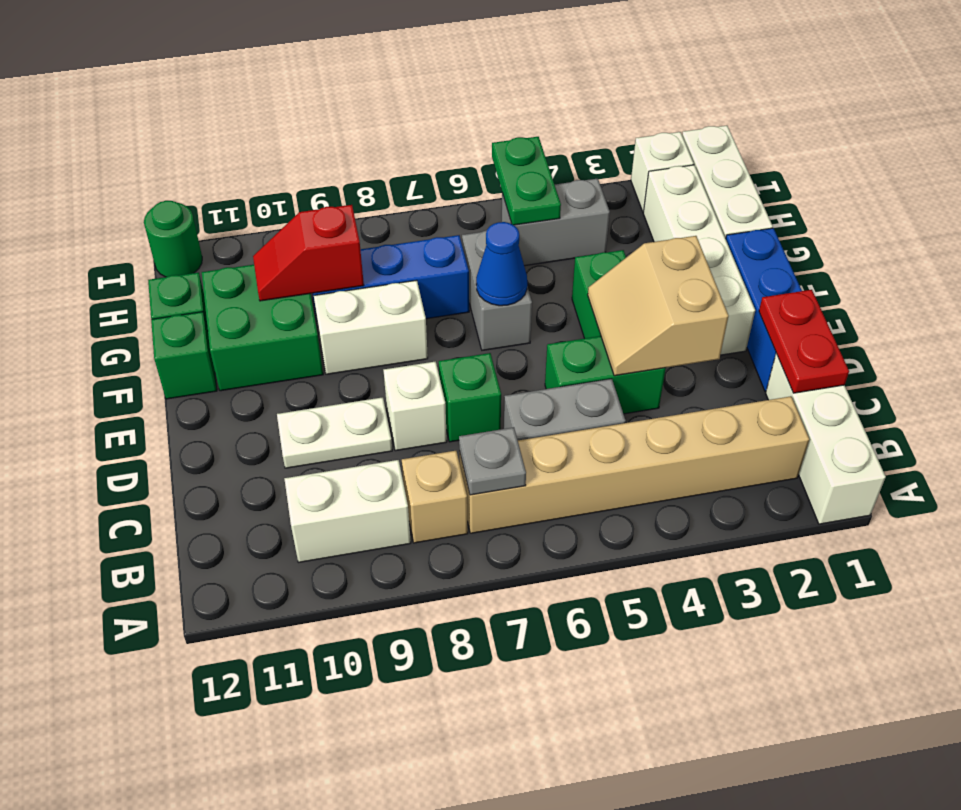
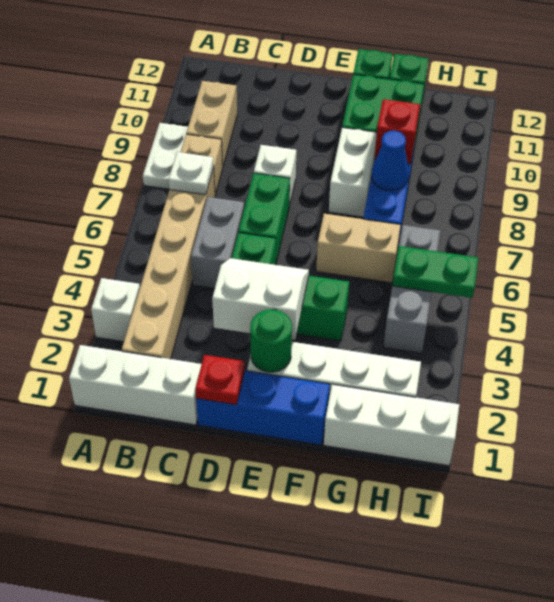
grey plate B7 level 2 -> white plate B7 level 2
white brick B9:B10 level 1 -> tan brick B9:B10 level 1
red plate C1:D1 level 2 -> red plate D1 level 2
tan slope D3:E4 level 2 top 3 -> white slope D3:E4 level 2 top 3
green brick D7 level 1 -> green brick D6:D7 level 1
white plate D9:D10 level 1 -> white plate A8:A9 level 1
grey brick F6:G6 level 1 -> tan brick F6:G6 level 1
blue cone F6 level 2 -> blue cone G8 level 2
grey brick H4:H5 level 1 -> grey brick H4:H6 level 1
white brick I2 level 1 -> white brick A3 level 1
green round brick I12 level 1 -> green round brick E2 level 2

